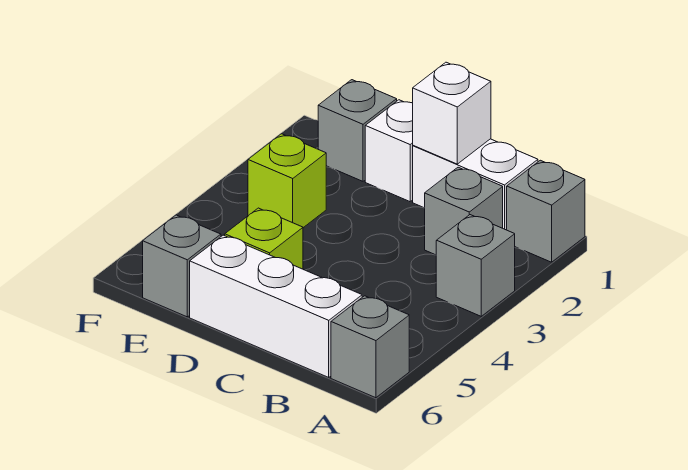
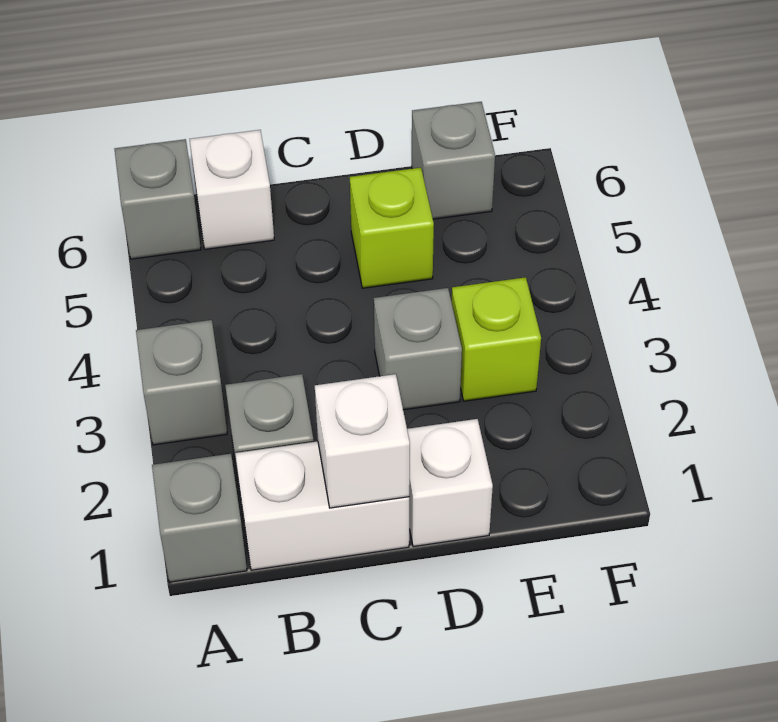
white brick B6:D6 level 1 -> white brick B6 level 1
grey brick E1 level 1 -> grey brick D3 level 1

